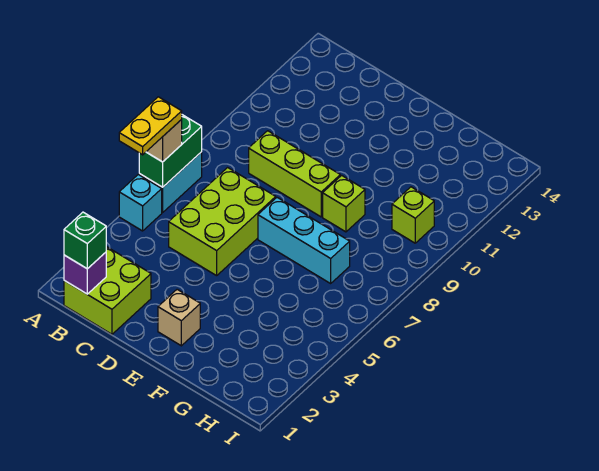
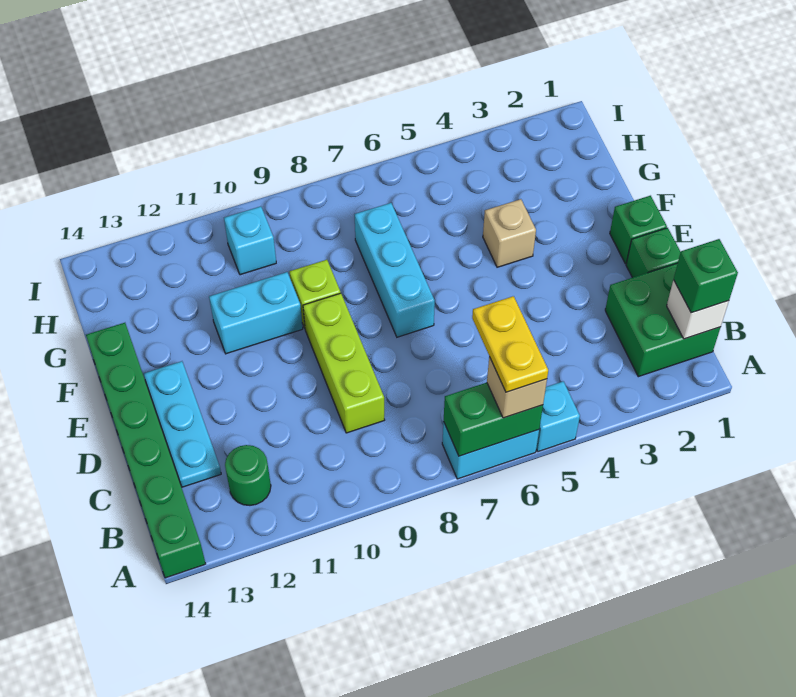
yellow plate A5:A6 level 4 -> yellow plate A6:B6 level 4
none -> green brick A14:F14 level 1
lime brick B1:C2 level 1 -> green brick B1:C2 level 1
purple brick B1 level 2 -> white brick B1 level 2
none -> green round brick B12 level 1
lime brick C5:D7 level 1 -> none
none -> cyan plate C13:E13 level 1
none -> green brick D1 level 1
none -> green brick E1 level 1
tan brick E2 level 1 -> tan brick F4 level 1
none -> cyan brick F10:F11 level 1
lime brick H10 level 1 -> cyan brick H10 level 1

